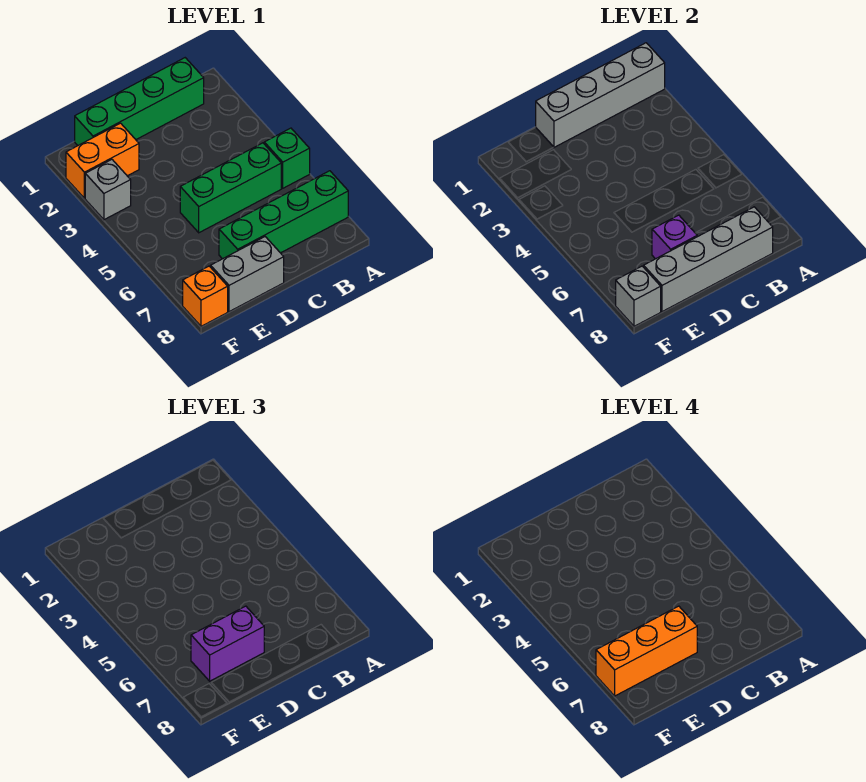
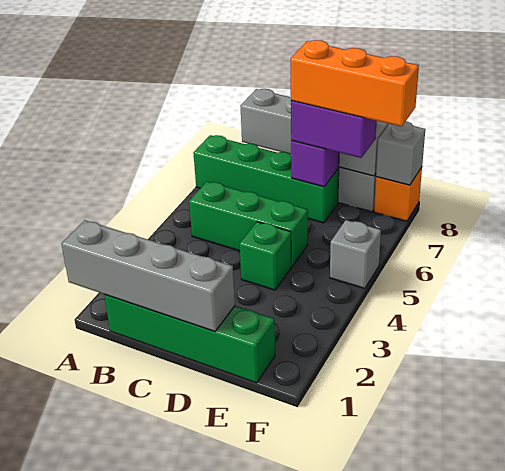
green brick A5 level 1 -> green brick D4 level 1
orange brick E2:F2 level 1 -> none
grey brick F3 level 1 -> grey brick F5 level 1

